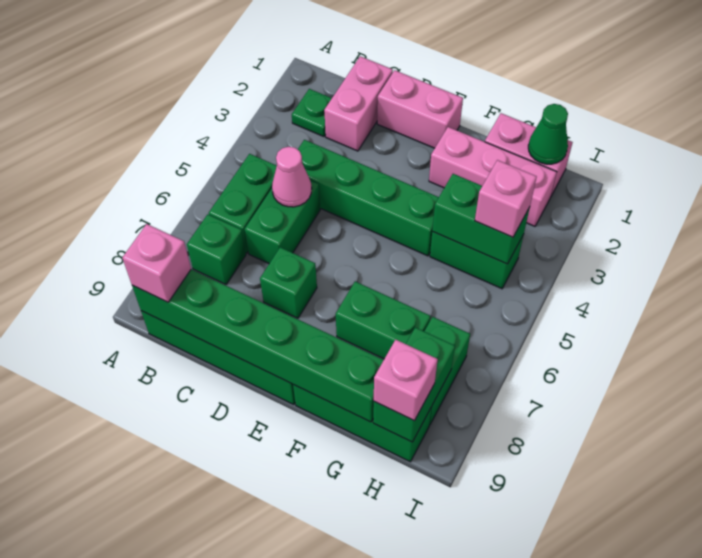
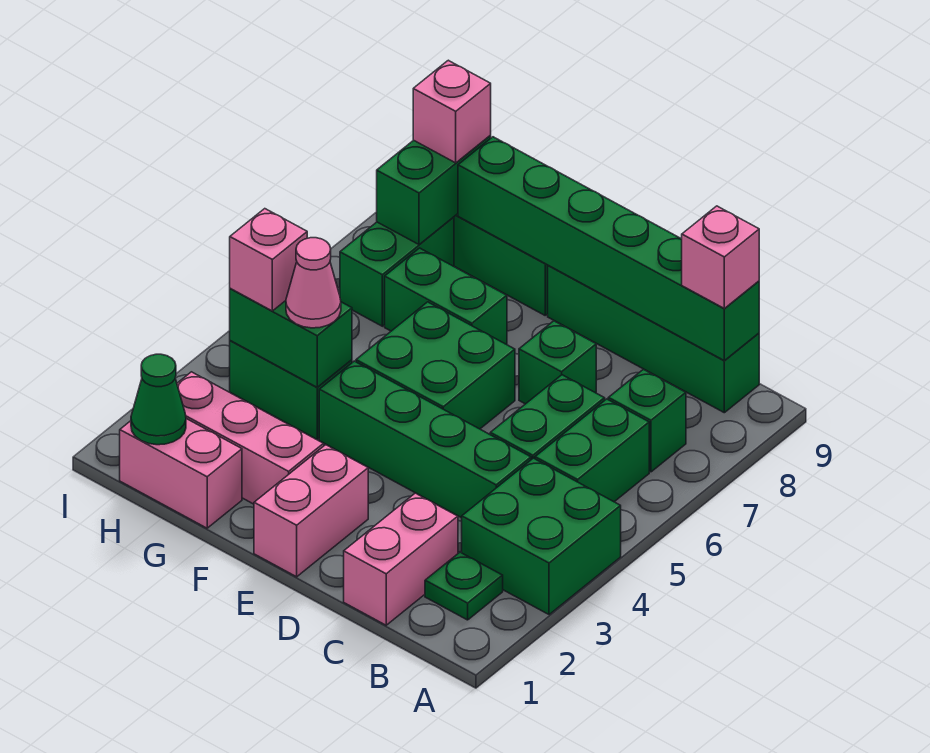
none -> green brick A3:B4 level 1
pink cone C5 level 2 -> pink cone G4 level 3
pink brick D1:E1 level 1 -> pink brick E1:E2 level 1
none -> green brick E5:F6 level 1

